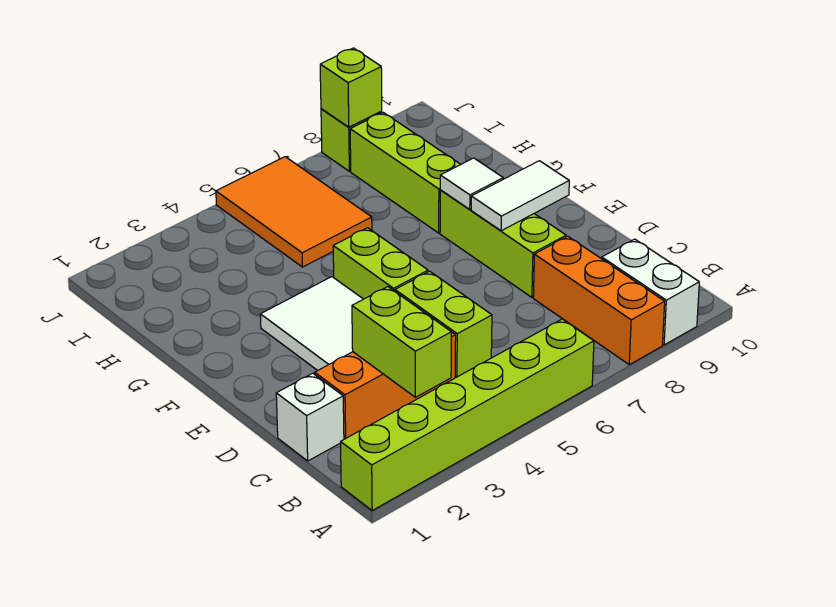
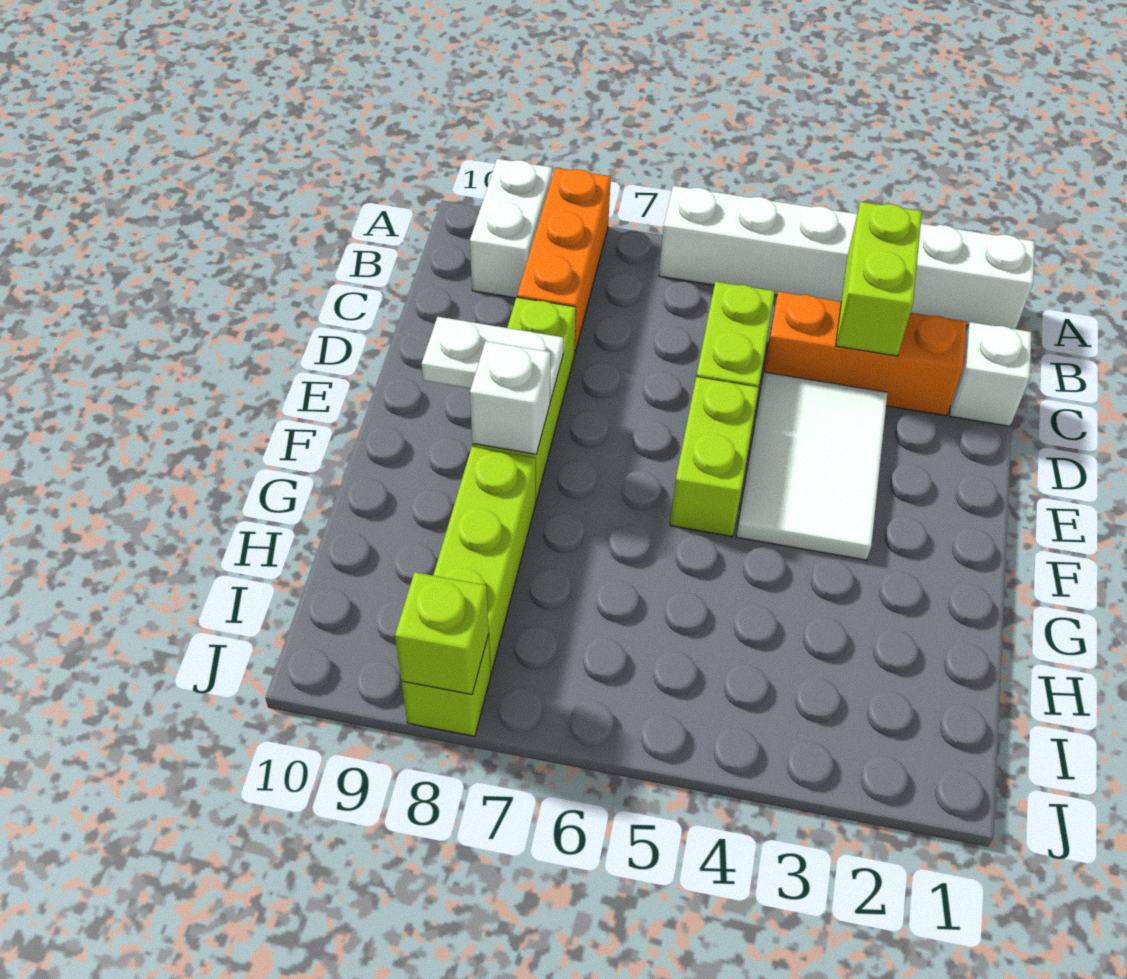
lime brick A1:A6 level 1 -> white brick A1:A6 level 1
white tile E8:E9 level 2 -> white plate E8:E9 level 2
white tile F8 level 2 -> white brick F8 level 2
orange tile H5:J6 level 1 -> none

